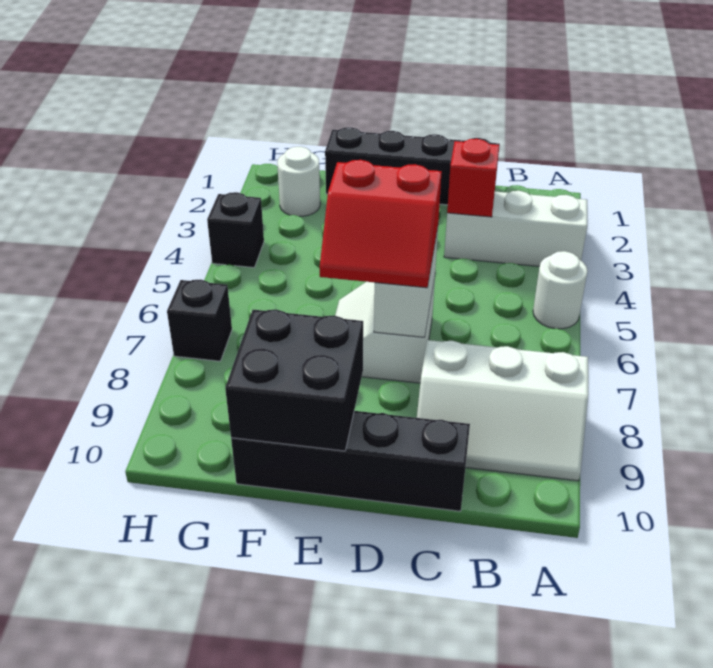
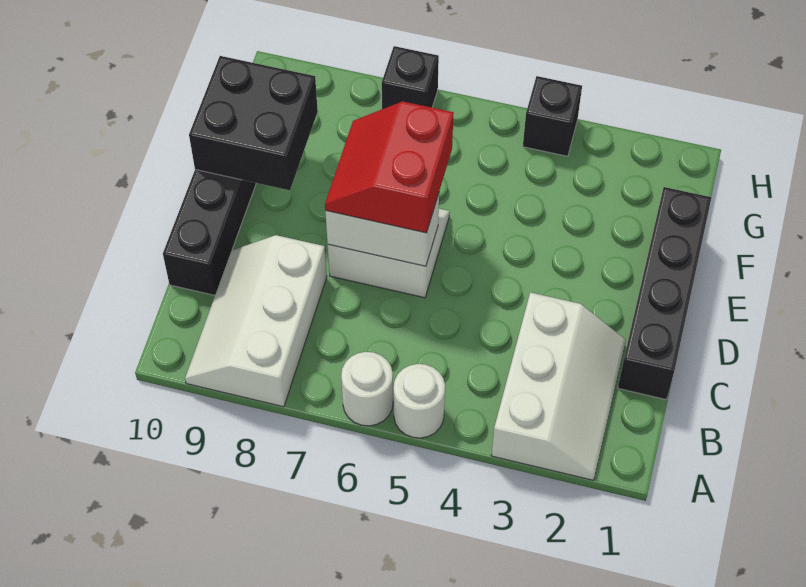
red brick C3 level 2 -> none
white round brick G2 level 1 -> white round brick A6 level 1

